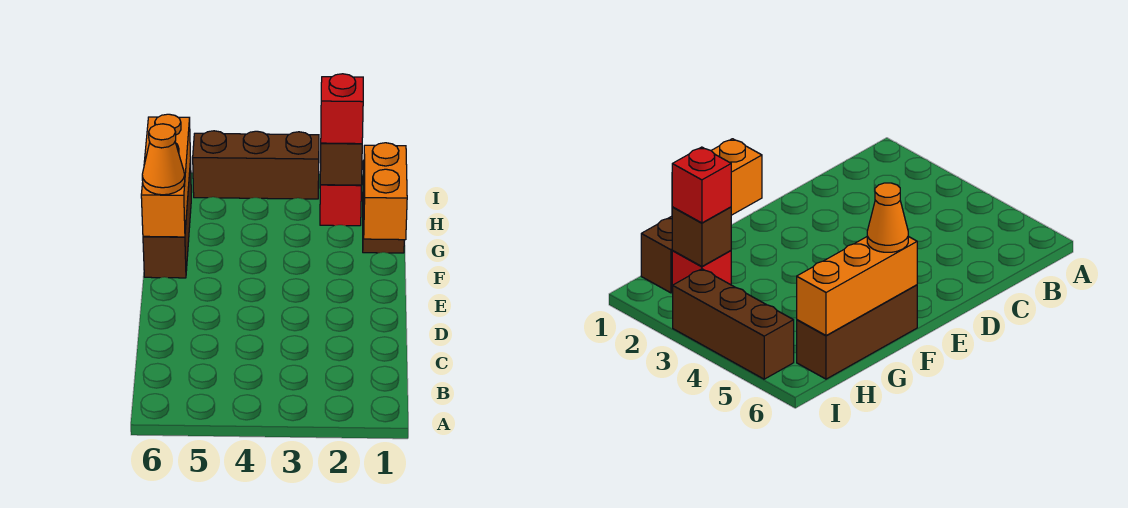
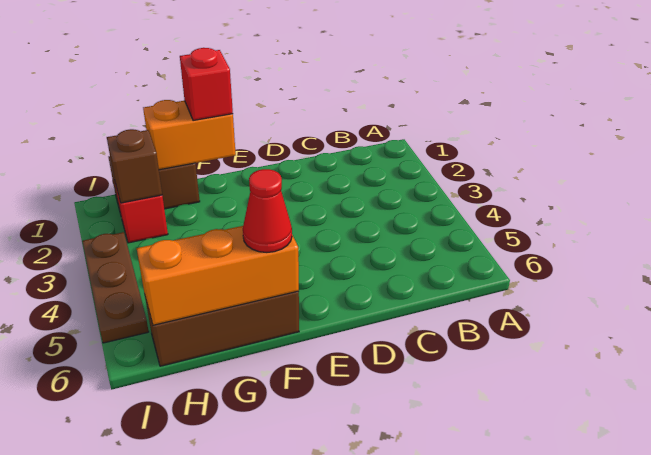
orange cone F6 level 3 -> red cone F6 level 3
red brick H2 level 3 -> red brick F1 level 3
brown brick I3:I5 level 1 -> brown plate I3:I5 level 1

